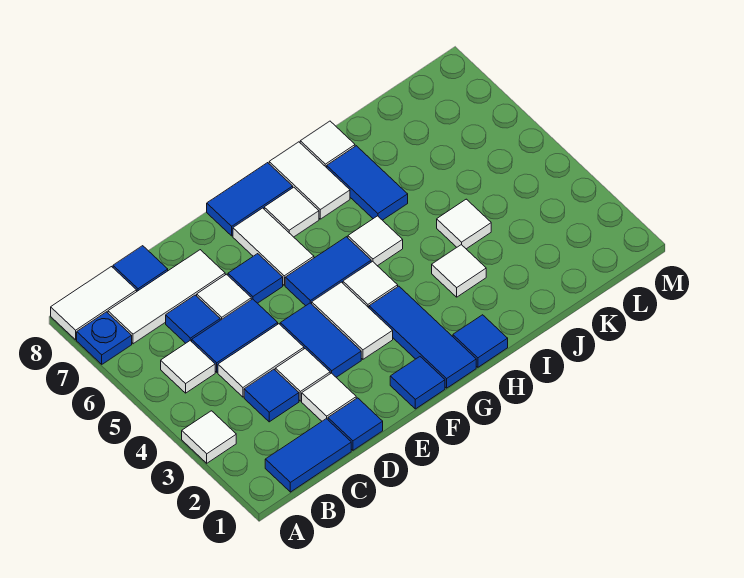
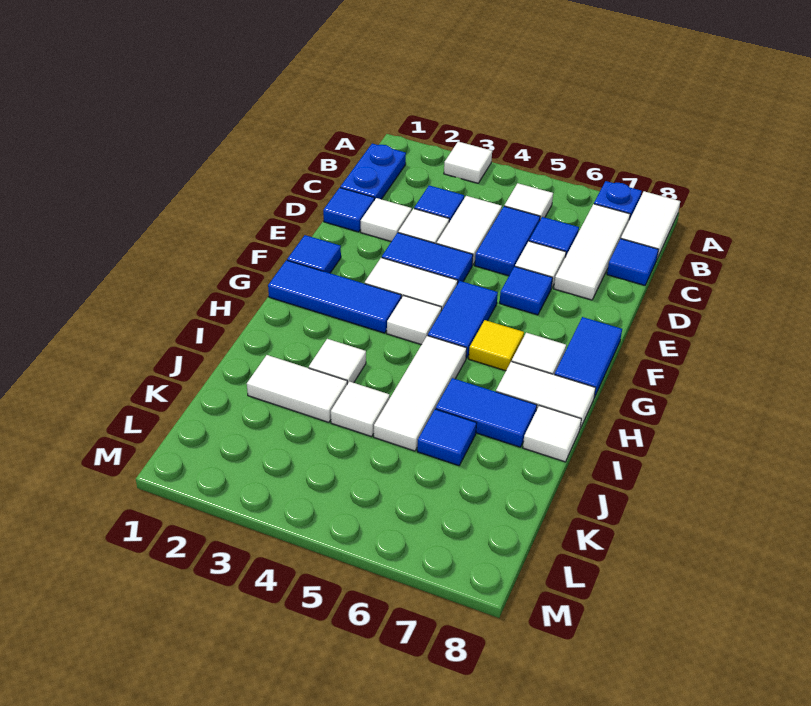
blue tile B1:C1 level 1 -> blue plate B1:C1 level 1
white tile F6:F7 level 1 -> white tile J2:J3 level 1
none -> yellow tile G6 level 1
blue tile H1 level 1 -> blue tile J6 level 1
white tile H5 level 1 -> white tile H5:J5 level 1

